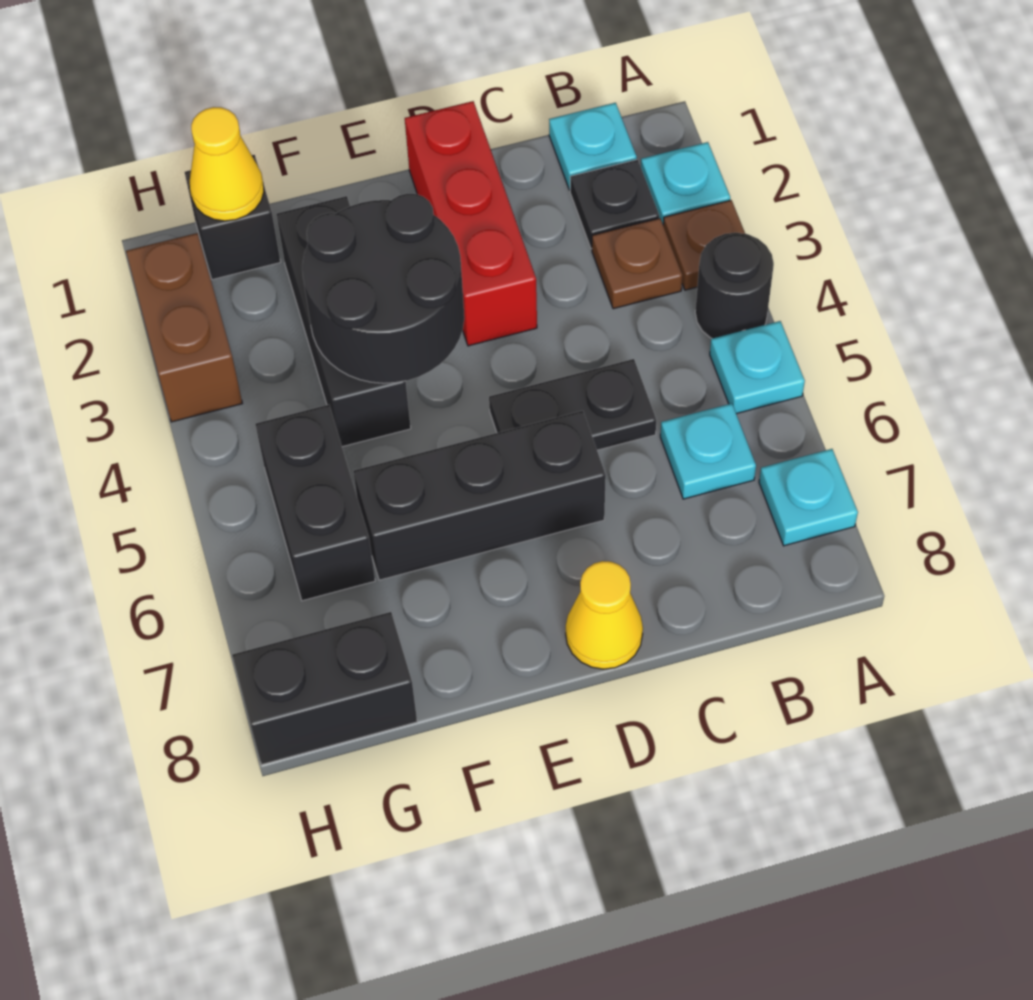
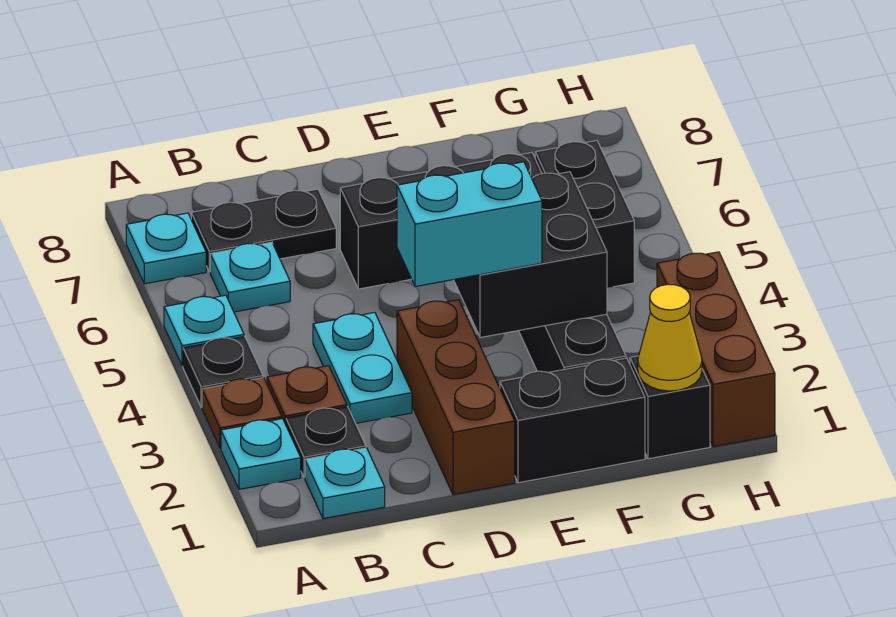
black round brick A4 level 1 -> black plate A4 level 1
none -> cyan plate C3:C4 level 1
black plate C5:D5 level 1 -> black plate B7:C7 level 1
red brick D1:D3 level 1 -> brown brick D1:D3 level 1
none -> cyan brick D3:E3 level 3
yellow cone D8 level 1 -> none
black round brick E3:F4 level 2 -> black brick E3:F4 level 2
black brick G8:H8 level 1 -> black brick E1:F1 level 1
brown brick H2:H3 level 1 -> brown brick H1:H3 level 1

